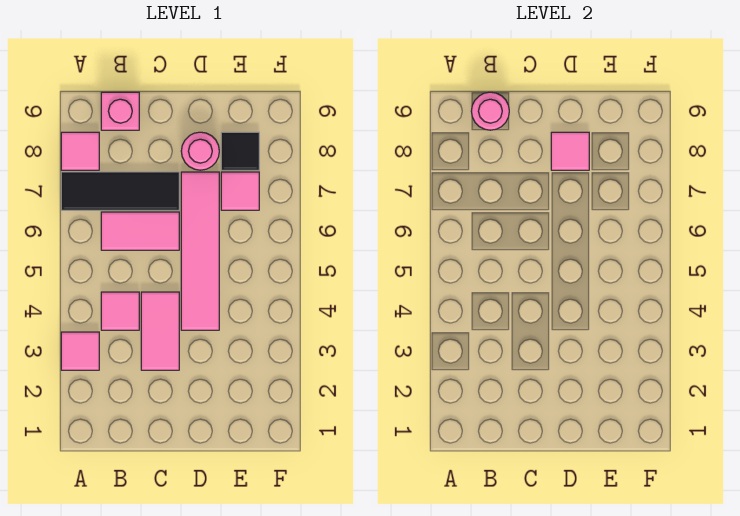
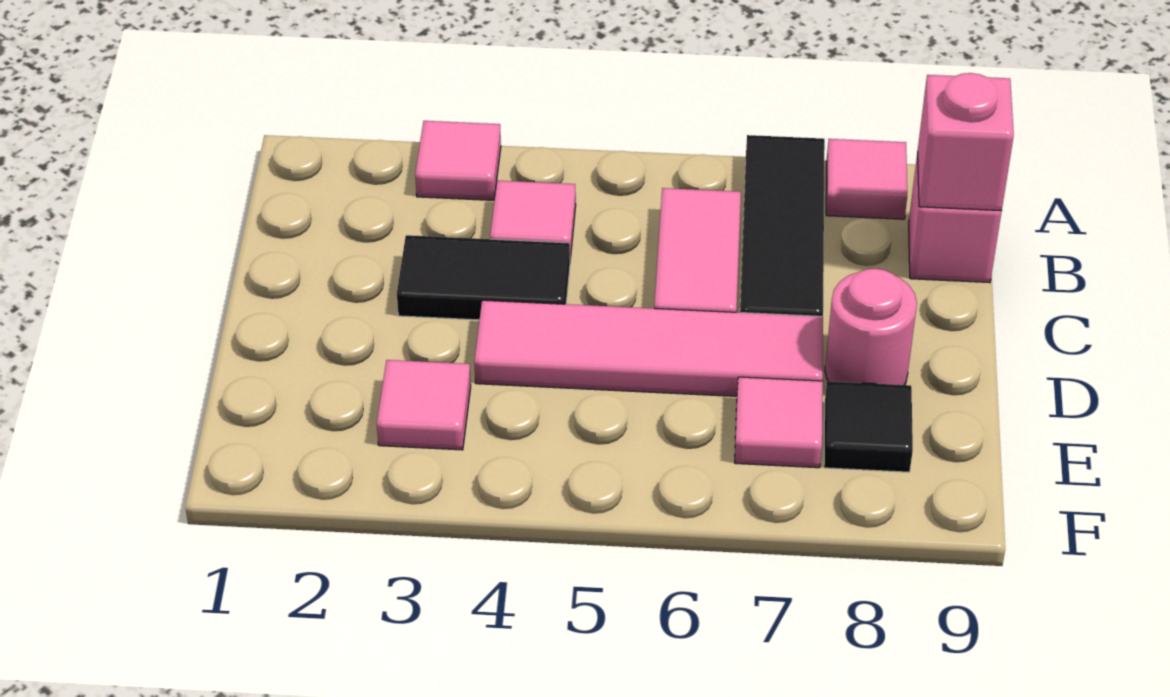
pink round brick B9 level 2 -> pink brick B9 level 2
pink tile C3:C4 level 1 -> black tile C3:C4 level 1
pink tile D8 level 2 -> pink tile E3 level 1

